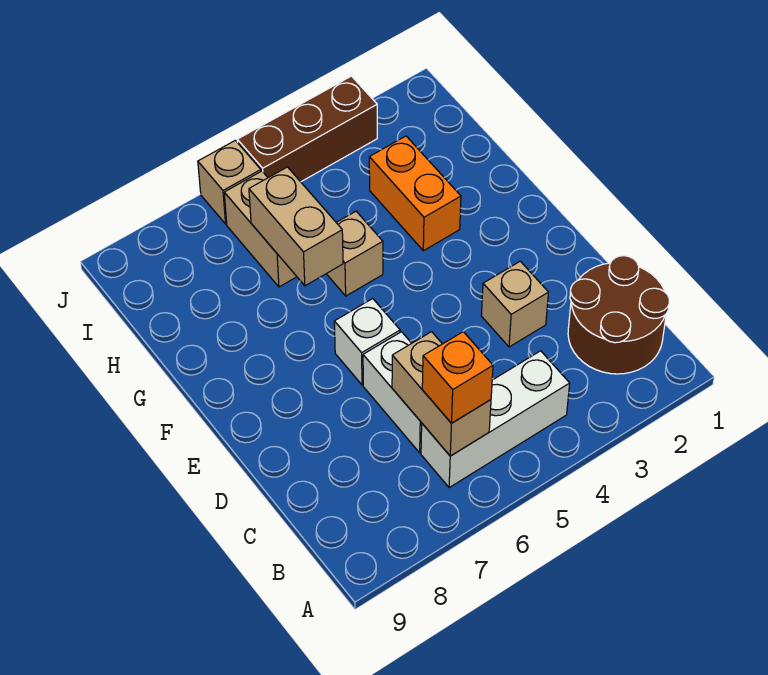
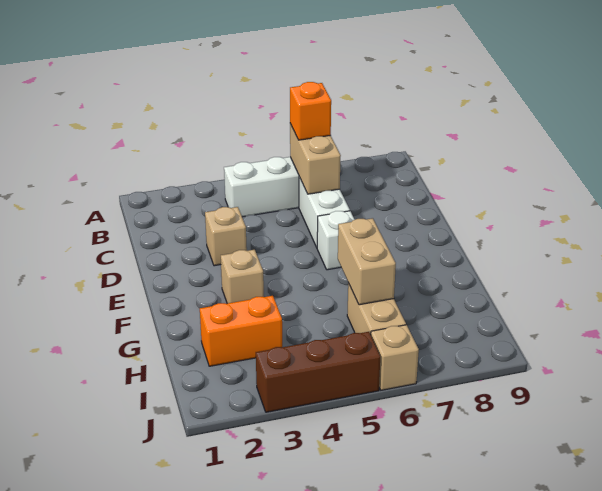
brown round brick B1:C2 level 1 -> none
orange brick G3:H3 level 1 -> orange brick H2:H3 level 1
tan brick G5 level 1 -> tan brick F3 level 1

